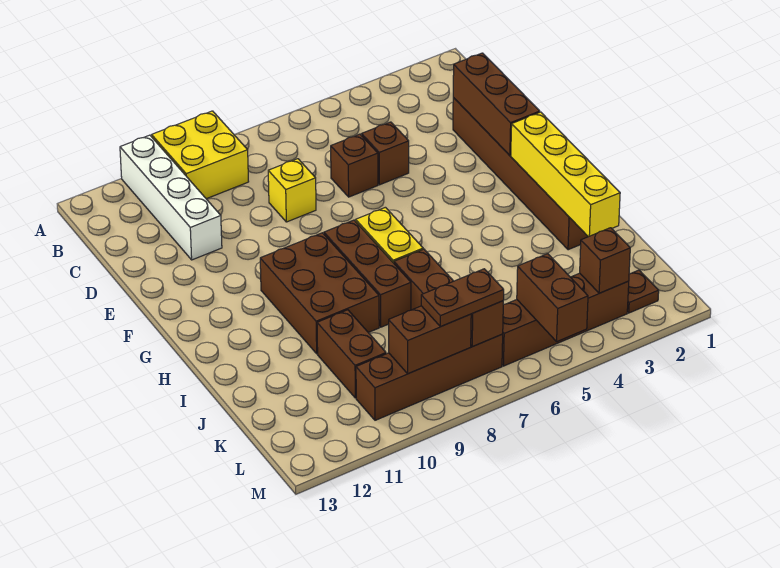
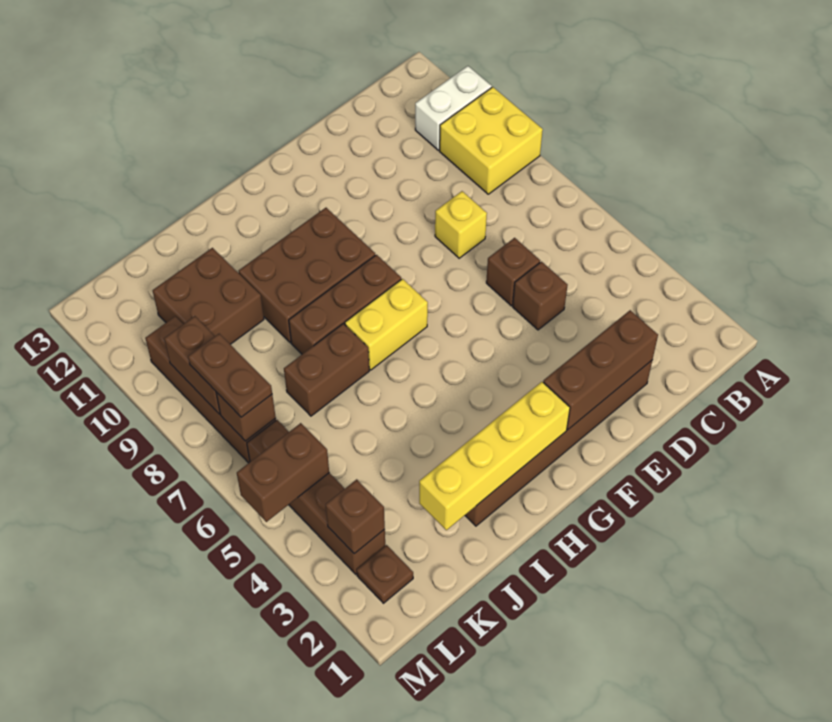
white brick A11:D11 level 1 -> white brick A11:B11 level 1
brown brick J10:K10 level 1 -> brown brick J10:K11 level 1

